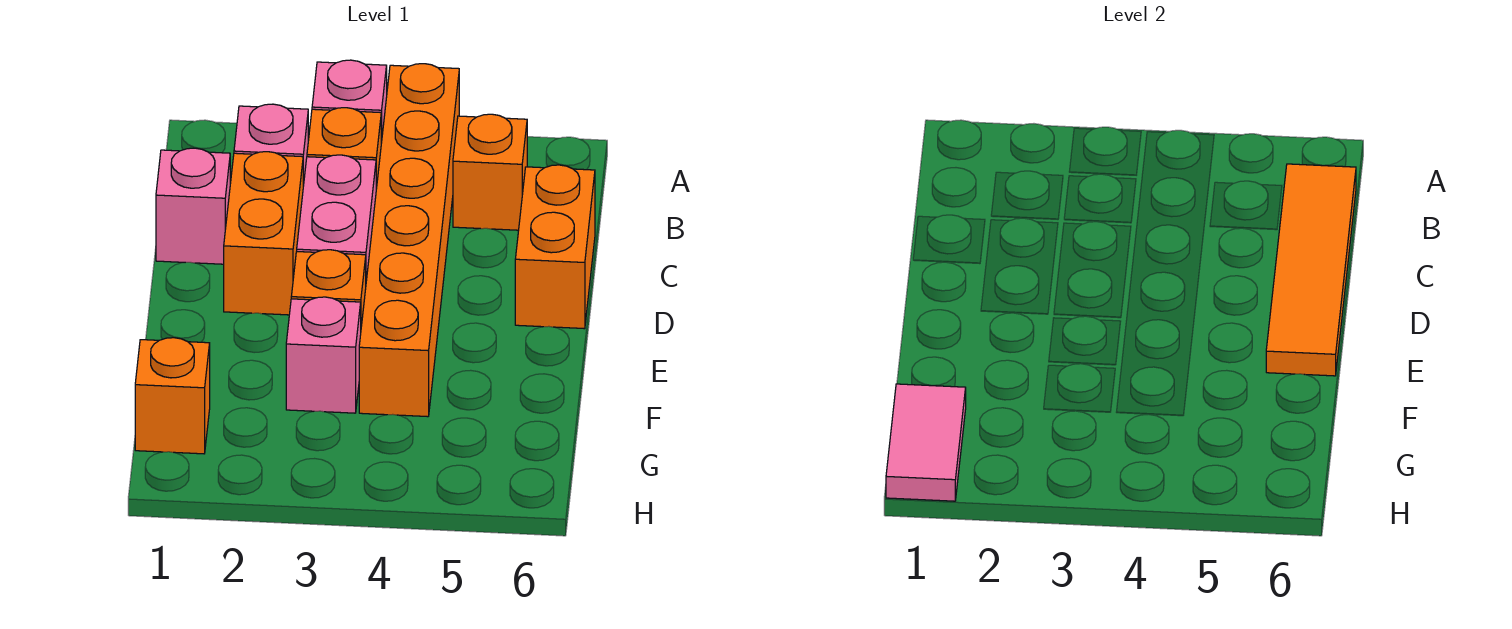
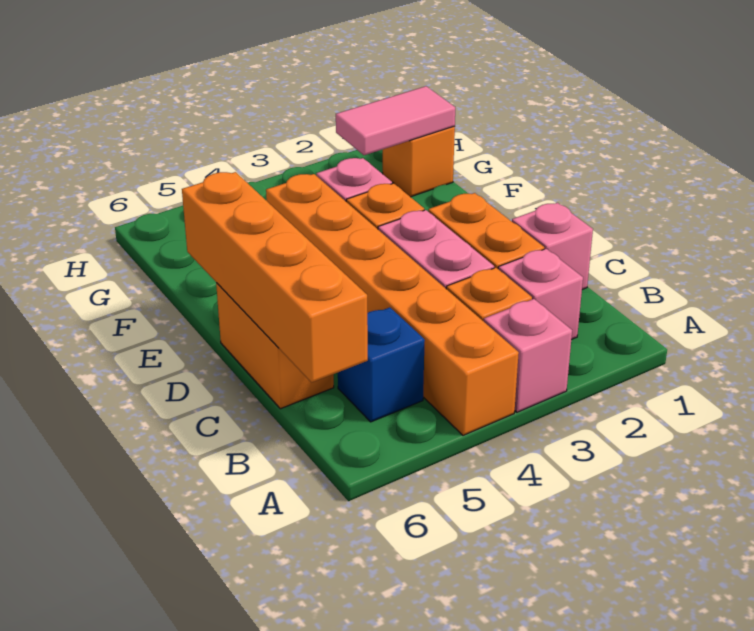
orange brick B5 level 1 -> blue brick B5 level 1
orange tile B6:E6 level 2 -> orange brick B6:E6 level 2
pink tile G1:H1 level 2 -> pink tile G1:G2 level 2

